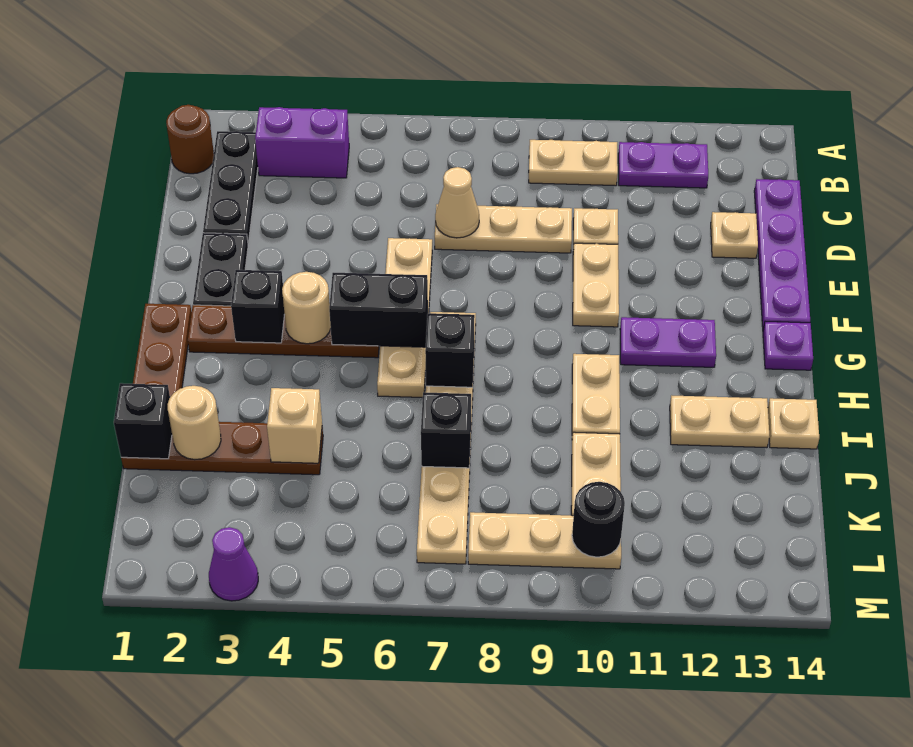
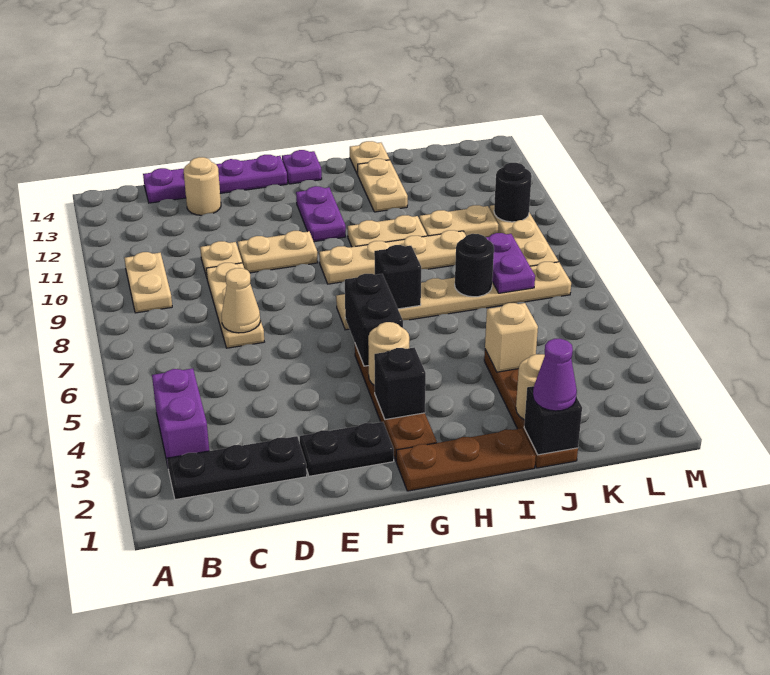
brown round brick B1 level 1 -> none
purple plate B11:B12 level 1 -> purple plate K7:K8 level 2
tan plate D13 level 1 -> tan round brick D13 level 1
tan plate E6:H6 level 1 -> tan plate G9:J9 level 1
black brick J7 level 2 -> black round brick J7 level 2
purple cone M3 level 1 -> purple cone J1 level 3

